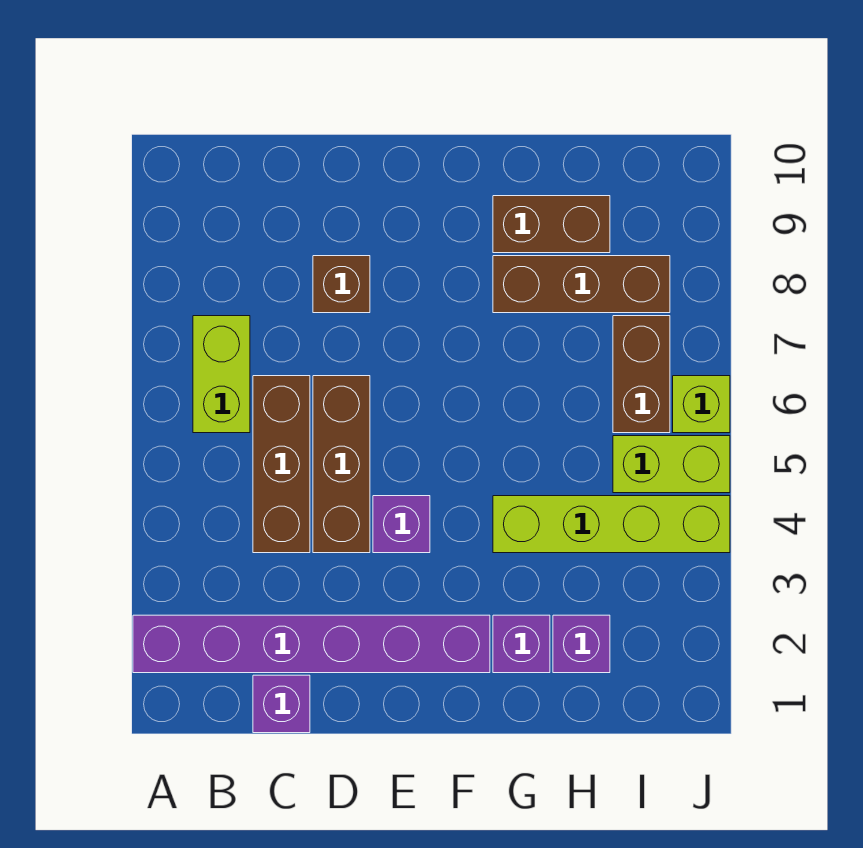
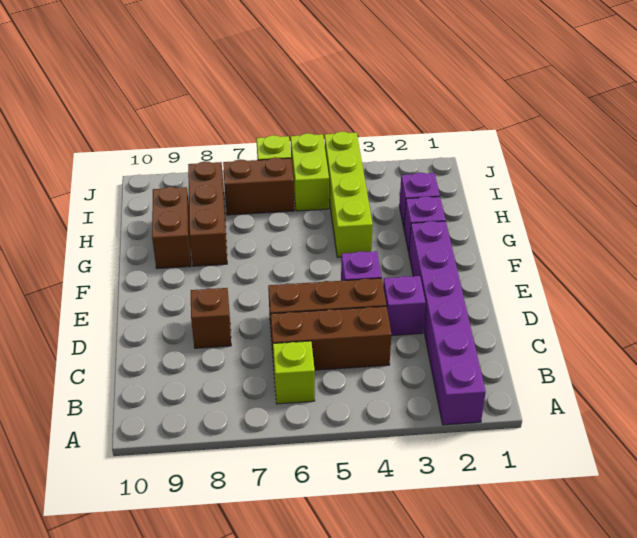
lime brick B6:B7 level 1 -> lime brick B6 level 1
purple brick C1 level 1 -> purple brick D3 level 1

